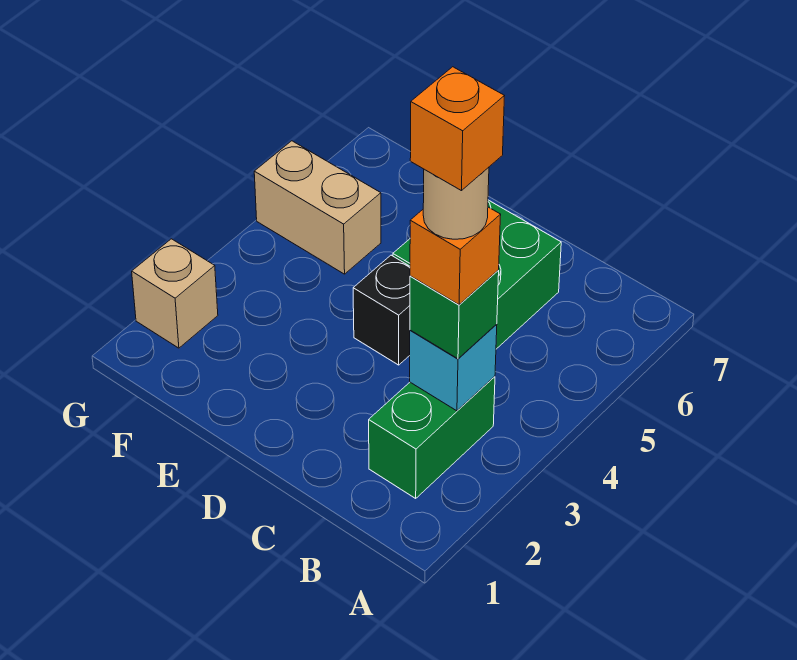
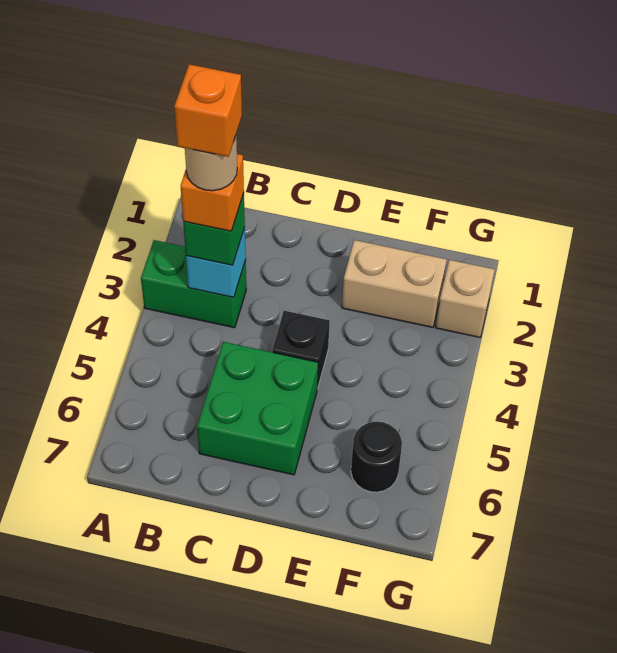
green brick B2:B3 level 1 -> green brick A3:B3 level 1
tan brick F5:G5 level 1 -> tan brick E2:F2 level 1
none -> black round brick F6 level 1

